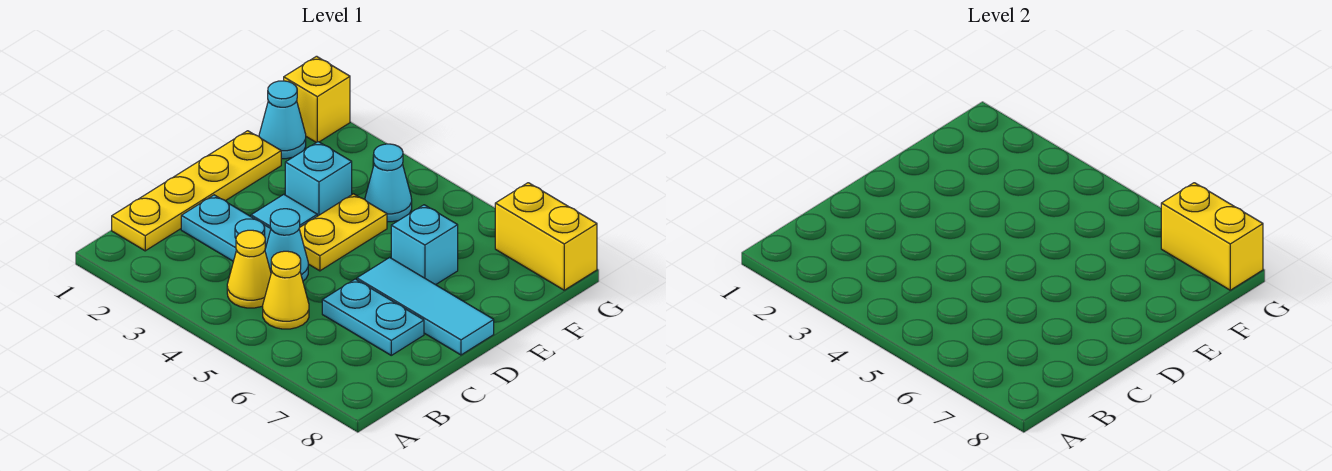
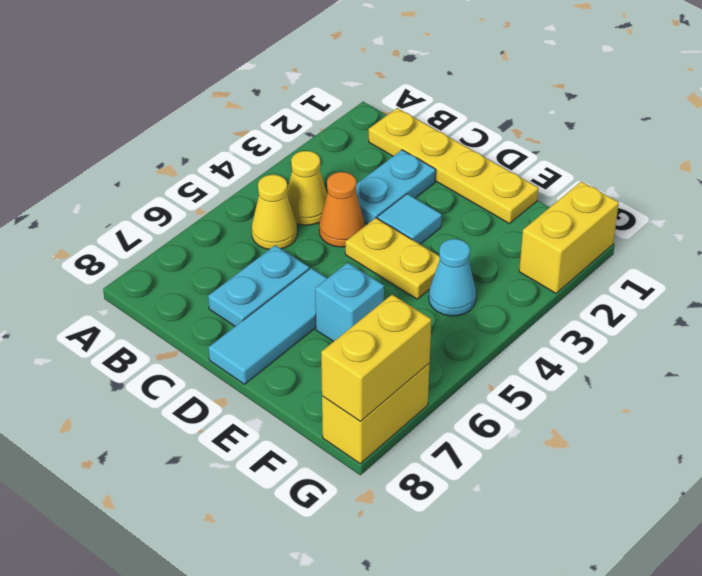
cyan cone C4 level 1 -> orange cone C4 level 1
cyan brick E3 level 1 -> none
cyan cone F1 level 1 -> none
yellow brick G1 level 1 -> yellow brick G1:G2 level 1

